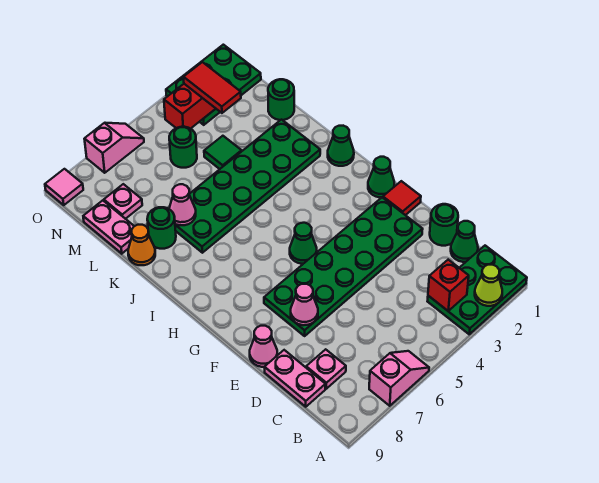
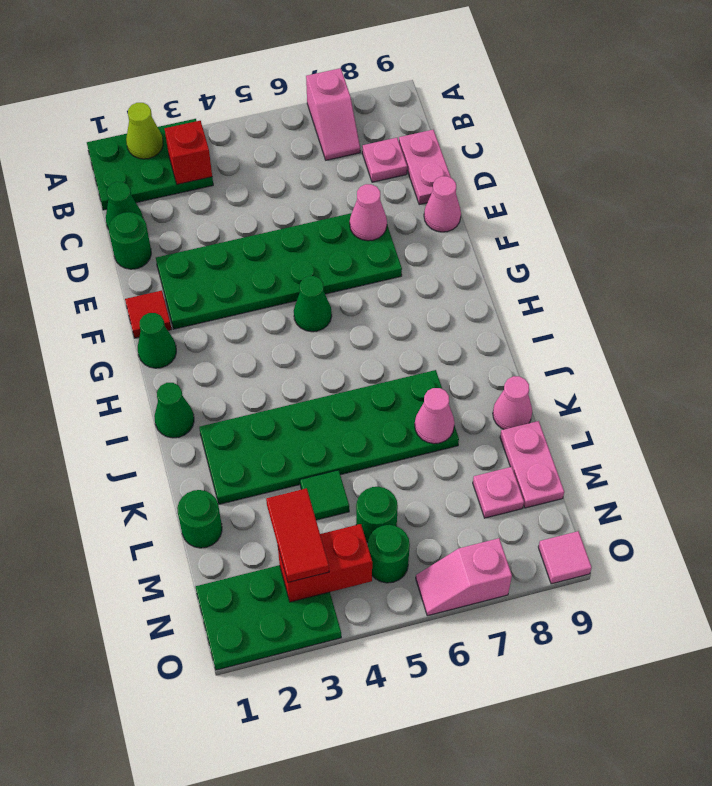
pink slope A6:A7 level 1 top 7 -> pink slope A7:B7 level 1 top A
green round brick K8 level 1 -> green round brick N5 level 1
orange cone K9 level 1 -> pink cone K9 level 1

